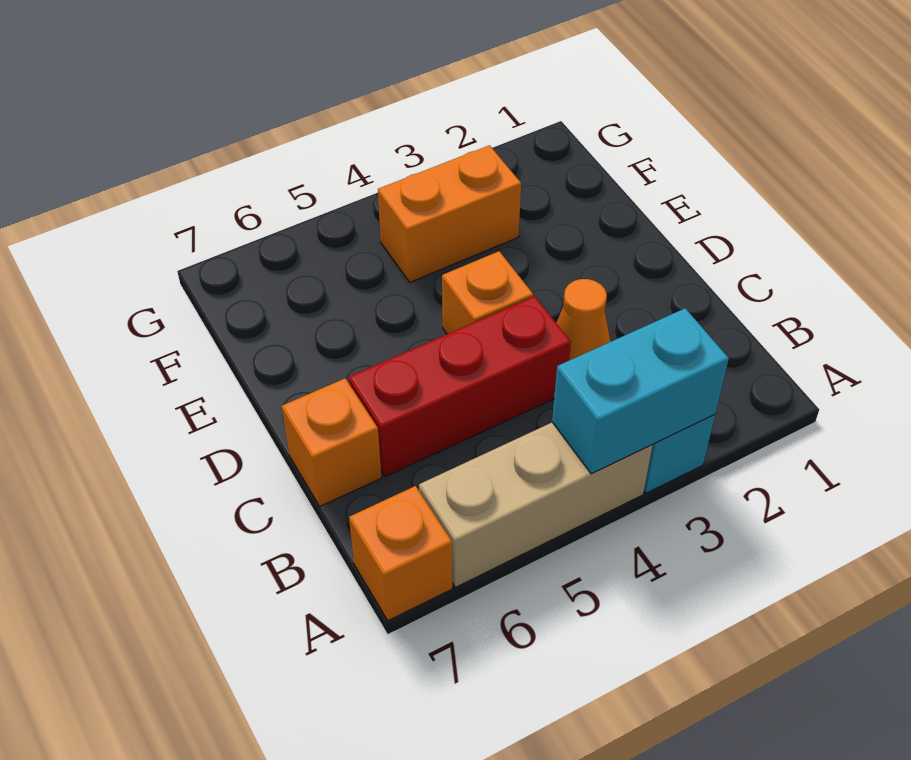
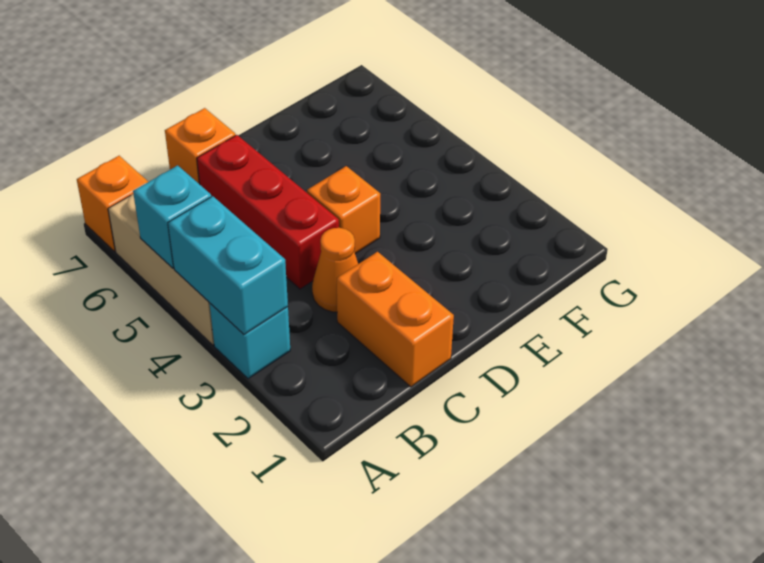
none -> cyan brick A5 level 2
orange brick F3:F4 level 1 -> orange brick C1:C2 level 1

